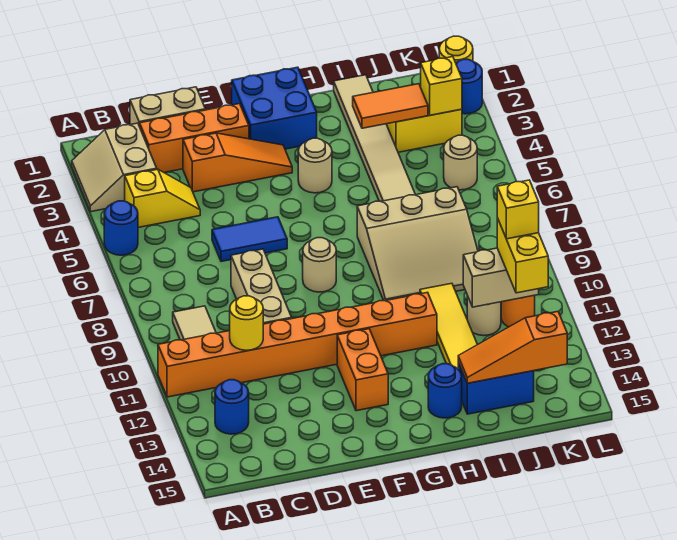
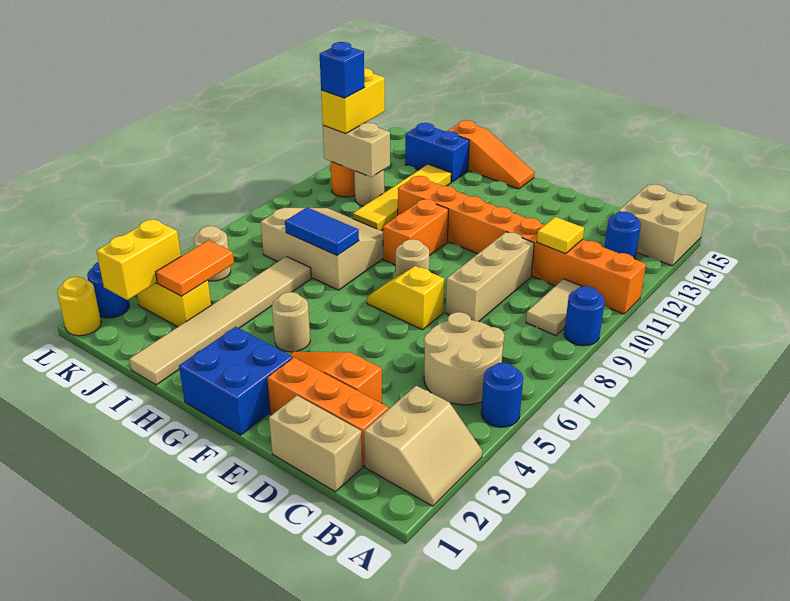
none -> tan brick A14:B15 level 1
yellow slope B4:C4 level 1 top B -> yellow slope E7:F7 level 1 top E
none -> tan round brick B5:C6 level 1
yellow round brick C11 level 2 -> yellow tile C11 level 2
blue tile D6:E6 level 1 -> blue tile H7:I7 level 2
orange brick F12:F13 level 1 -> orange brick G9:G10 level 1
blue round brick H14 level 1 -> blue round brick A9 level 1
orange tile I3:J3 level 2 -> orange tile J3:J4 level 2
orange slope I14:K14 level 2 top K -> orange slope G15:I15 level 1 top I
yellow brick K3 level 2 -> yellow brick K2:K3 level 2
yellow brick K11 level 4 -> blue brick K11 level 4

